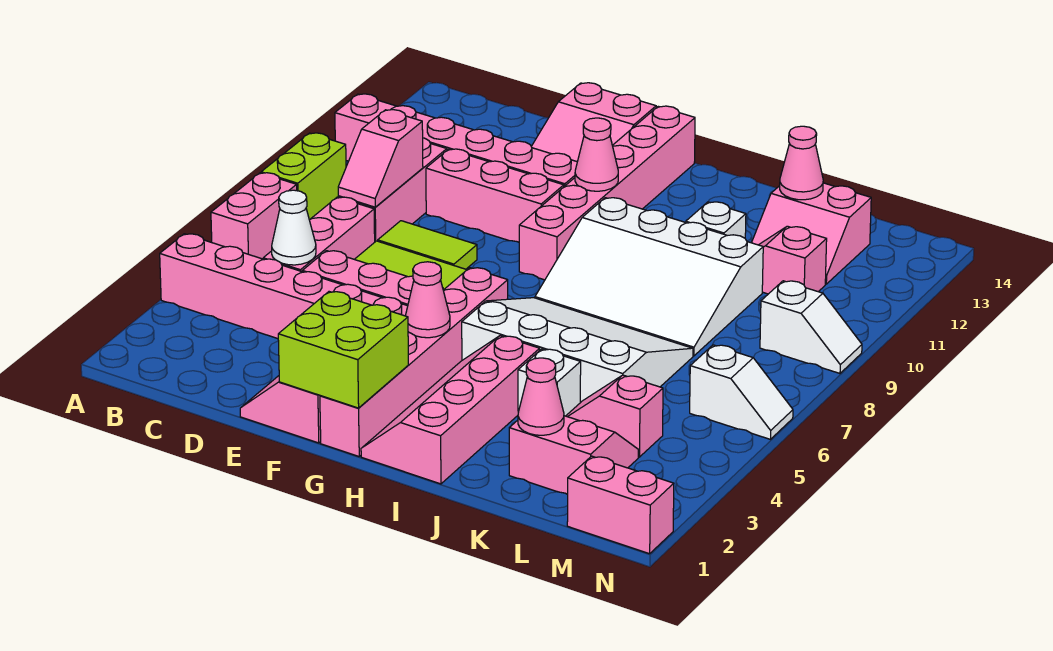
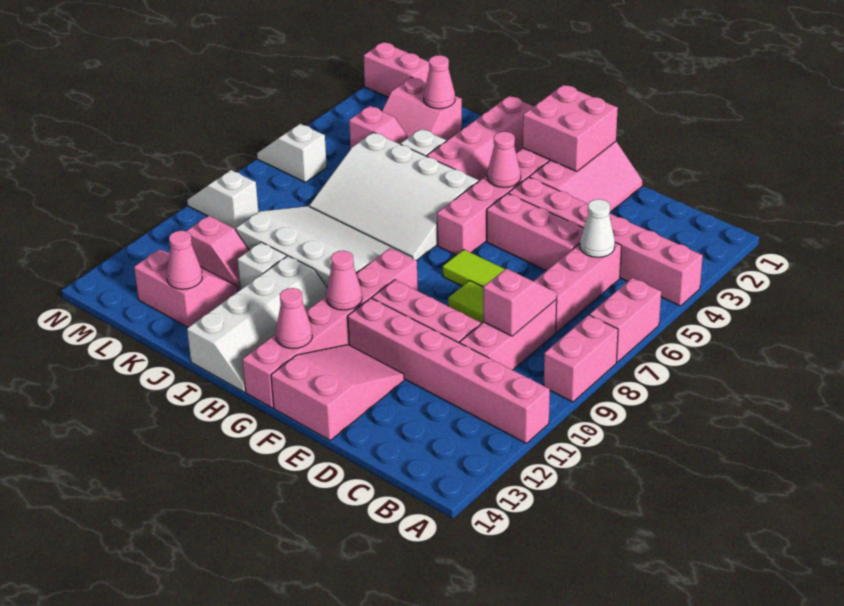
lime brick A8:A9 level 1 -> pink brick A8:A9 level 1
lime brick F1:G2 level 2 -> pink brick F1:G2 level 2
none -> pink cone G13 level 2
none -> white slope H11:I14 level 1 top I

